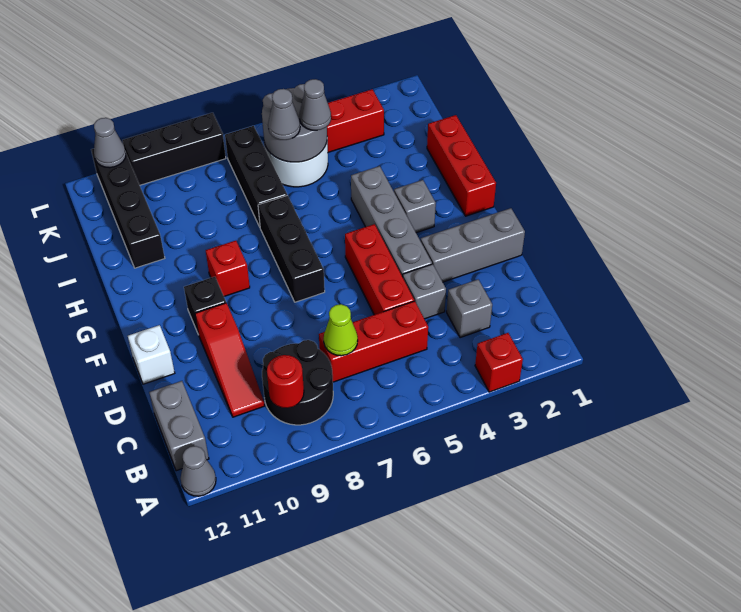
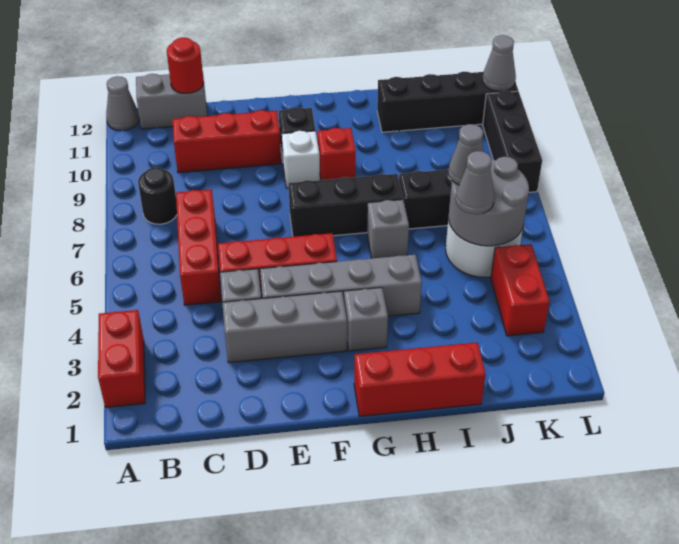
red brick A3 level 1 -> red brick A2:A3 level 1
black round brick B8:C9 level 1 -> black round brick B8 level 1
red round brick B9 level 2 -> red round brick C12 level 2
grey brick C3 level 1 -> grey brick H6 level 1
lime cone C7 level 2 -> none
red slope C10:E10 level 1 top E -> red brick C10:E10 level 1
grey brick E1:E3 level 1 -> grey brick D3:F3 level 1
white brick E12 level 1 -> white brick F9 level 1

